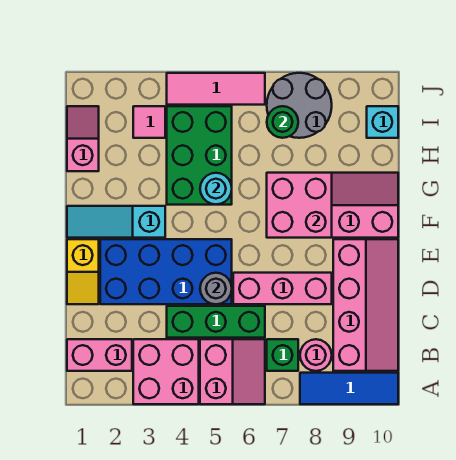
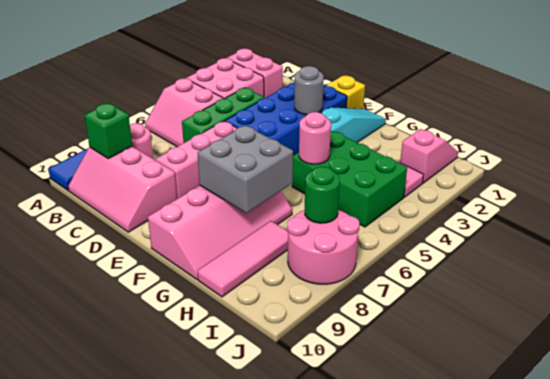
pink brick B1:B2 level 1 -> pink brick A2:B2 level 1
green brick B7 level 1 -> green brick B9 level 2
pink slope B9:E10 level 1 top 9 -> pink slope B9:D10 level 1 top 9
grey round brick D5 level 2 -> grey round brick E3 level 2
pink brick F7:G8 level 2 -> grey brick F7:G8 level 2
cyan round brick G5 level 2 -> pink round brick G5 level 2
pink slope H1:I1 level 1 top H -> pink slope I1:I2 level 1 top 2
grey round brick I7:J8 level 1 -> pink round brick I7:J8 level 1
cyan brick I10 level 1 -> none
pink tile J4:J6 level 1 -> pink tile H8:H10 level 1

